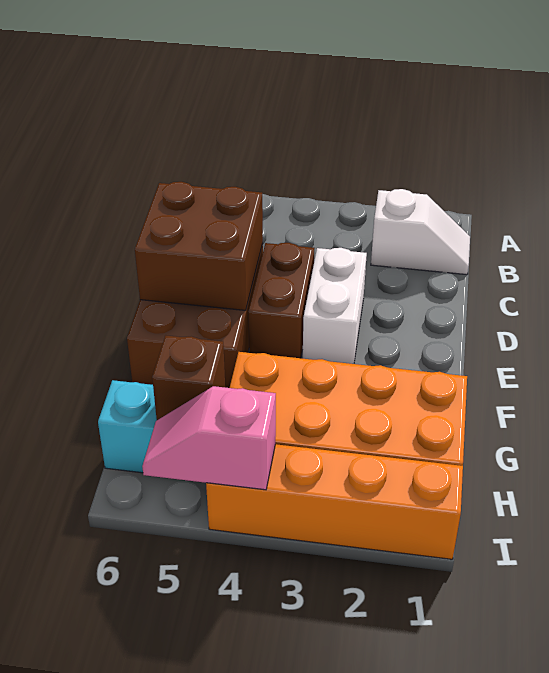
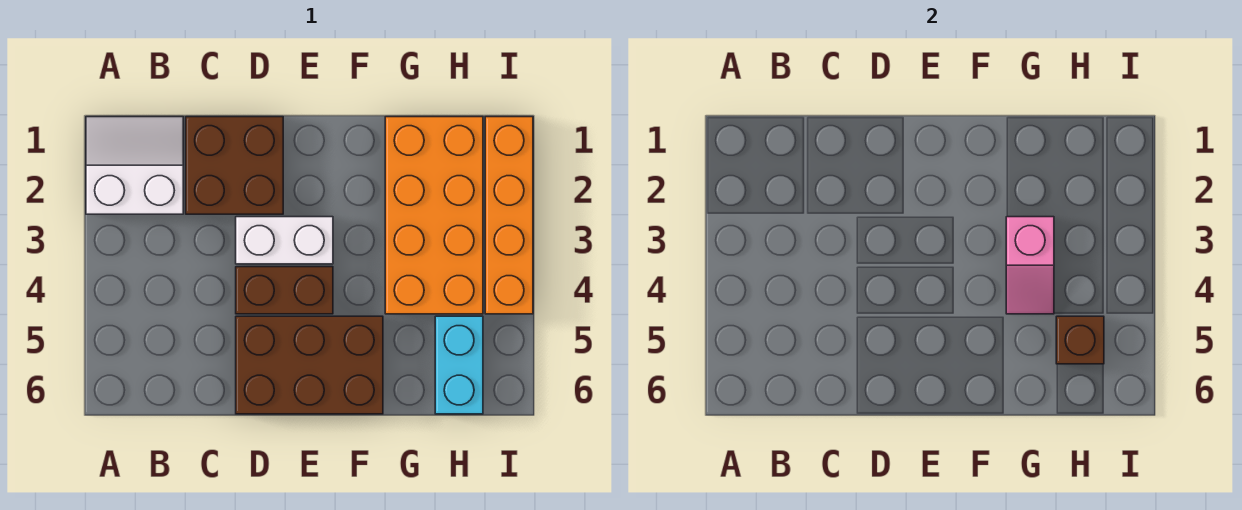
white slope B1:B2 level 1 top 2 -> white slope A1:B2 level 1 top 2
brown brick D5:E6 level 2 -> brown brick C1:D2 level 1
pink slope I4:I5 level 2 top 4 -> pink slope G3:G4 level 2 top 3

